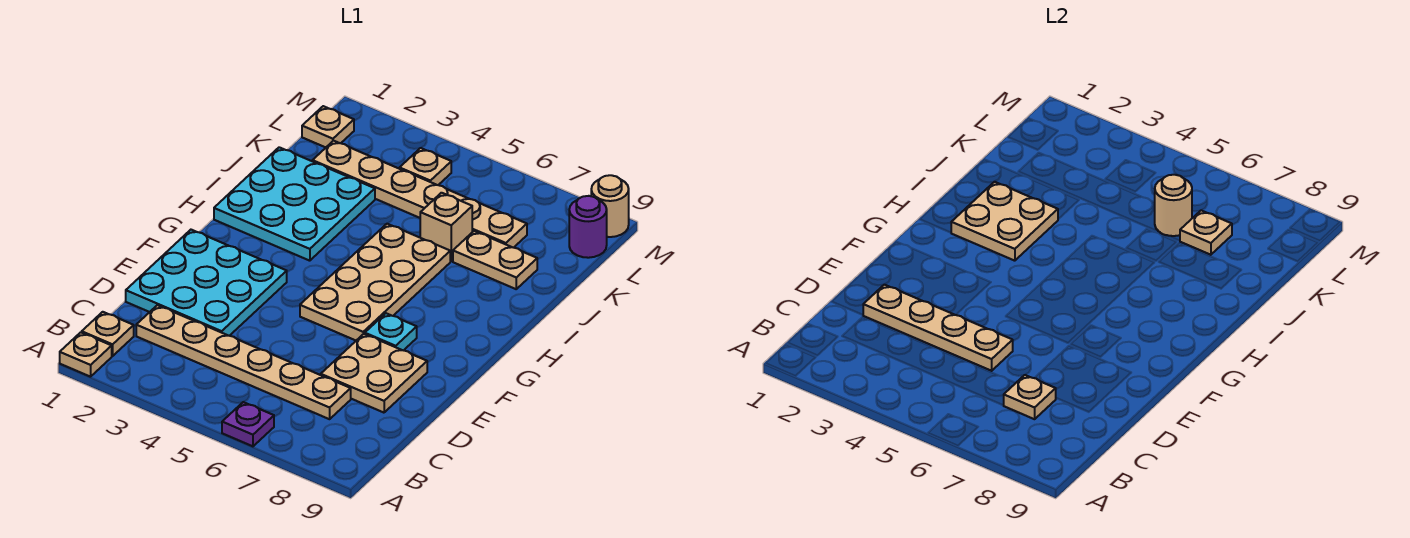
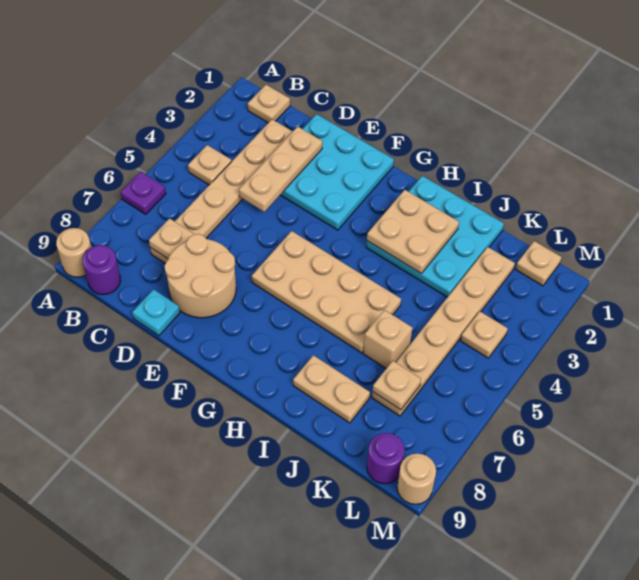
tan plate A1 level 1 -> tan plate B4 level 1
none -> purple round brick B9 level 1
tan plate D2:D5 level 2 -> tan plate D2:D4 level 2
tan plate D7:E8 level 1 -> tan round brick D7:E8 level 1
cyan plate F7 level 1 -> cyan plate D9 level 1
tan plate J7:J8 level 1 -> tan plate I8:J8 level 1
tan round brick K6 level 2 -> tan round brick A9 level 1

